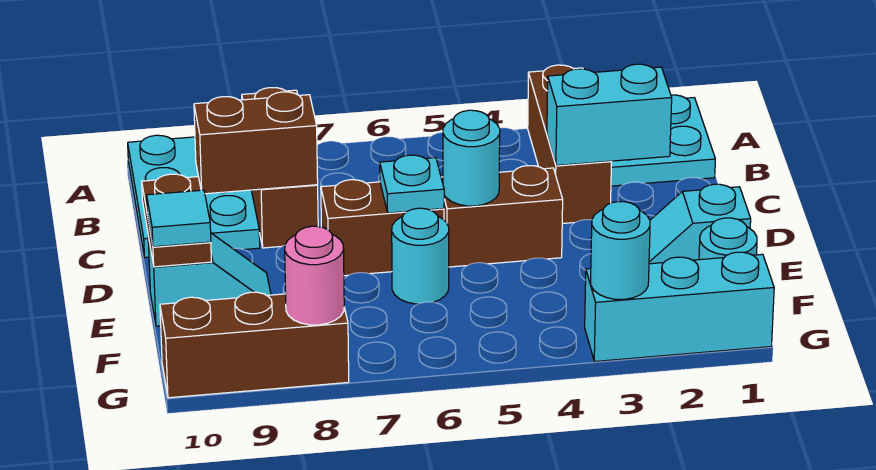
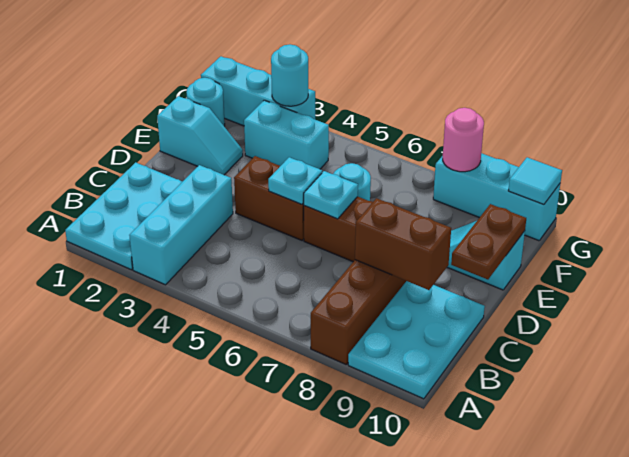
cyan plate A1:B2 level 1 -> cyan plate A1:C2 level 1
brown brick A3:C3 level 1 -> cyan brick A3:C3 level 1
cyan brick C2:C3 level 2 -> cyan brick F3:F4 level 1
cyan round brick D5 level 2 -> cyan plate D5 level 2
cyan tile E10 level 3 -> cyan tile G10 level 2
brown brick G8:G10 level 1 -> cyan brick G8:G10 level 1

